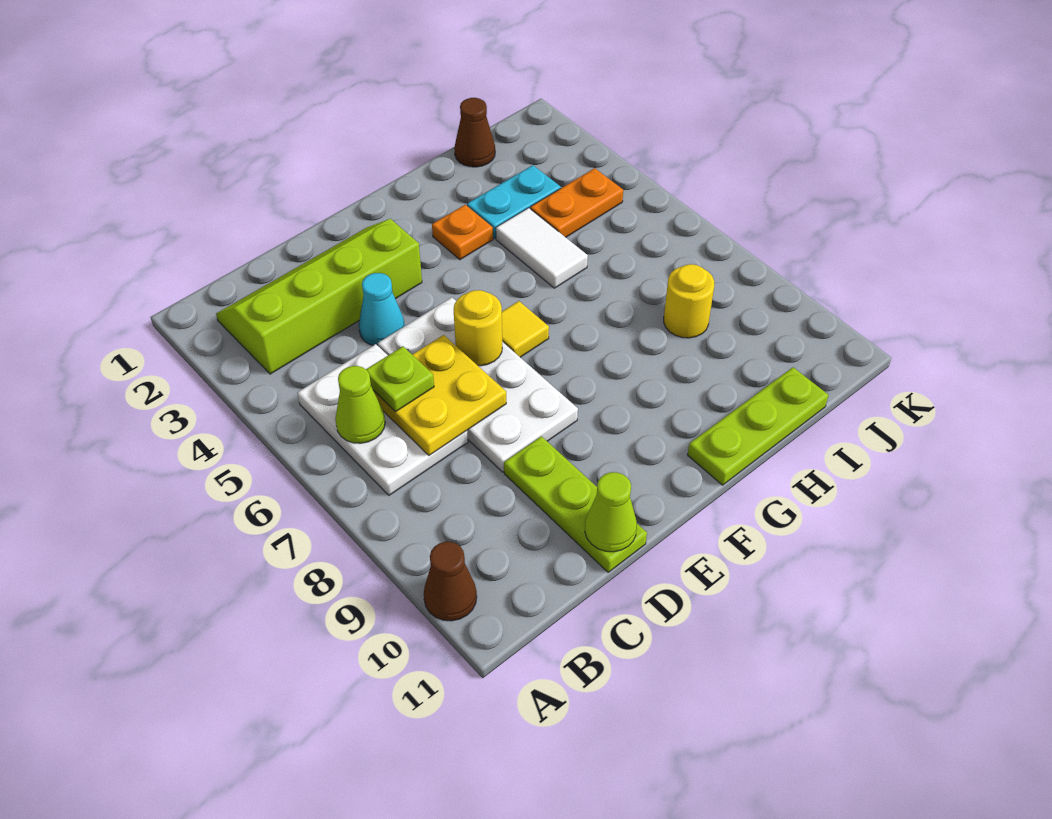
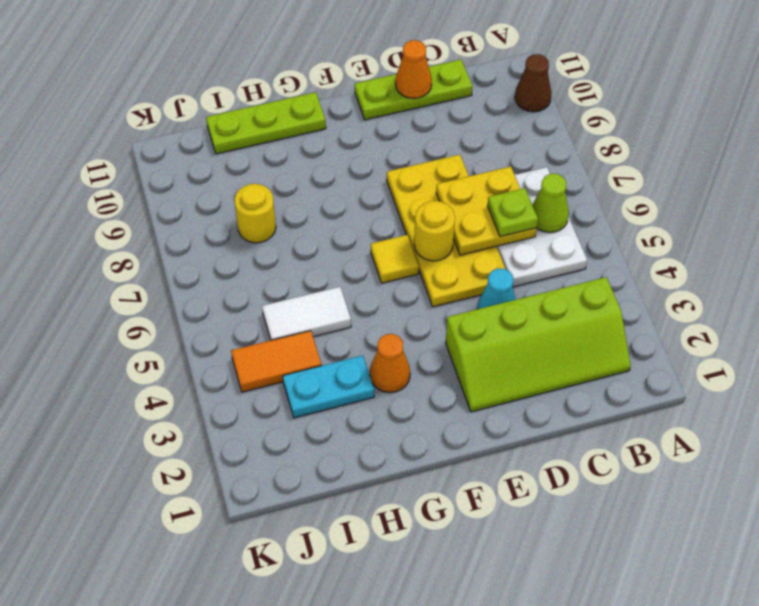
white plate D5:E8 level 1 -> yellow plate D5:E8 level 1
lime plate D9:D11 level 1 -> lime plate C11:E11 level 1
lime cone D11 level 2 -> orange cone D11 level 2
orange plate G3 level 1 -> orange cone G3 level 1
white tile H4:H5 level 1 -> white tile H5:I5 level 1
brown cone I1 level 1 -> none
orange plate I4:J4 level 1 -> orange tile I4:J4 level 1

